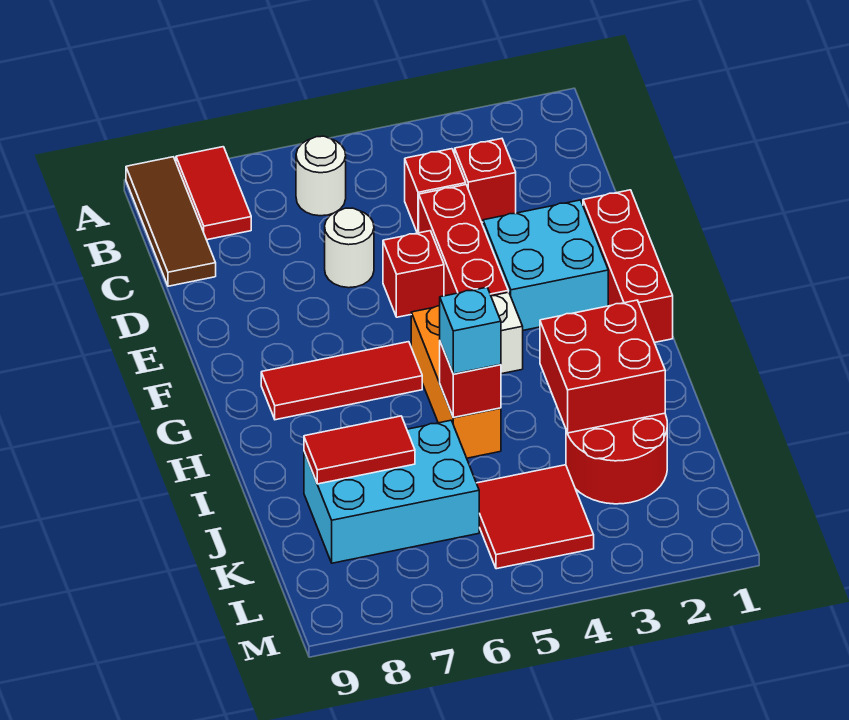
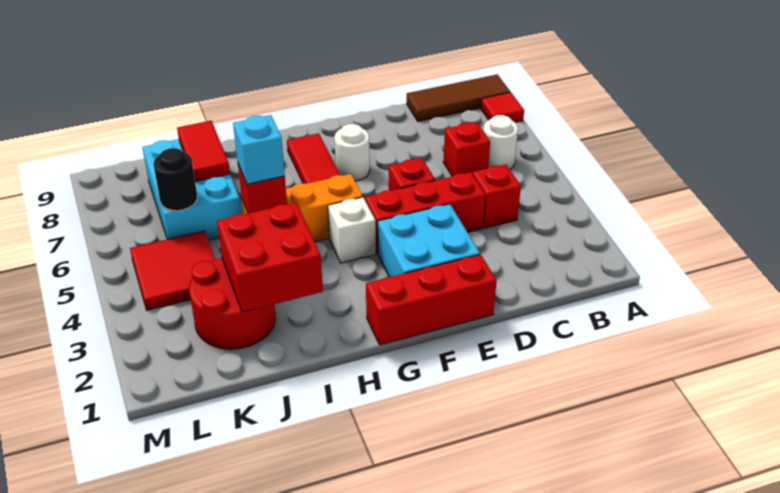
red tile A8:B8 level 1 -> red tile A8 level 1
red brick C3 level 1 -> red brick C6 level 1
white round brick D6 level 1 -> white round brick F7 level 1
none -> black round brick K6 level 2

